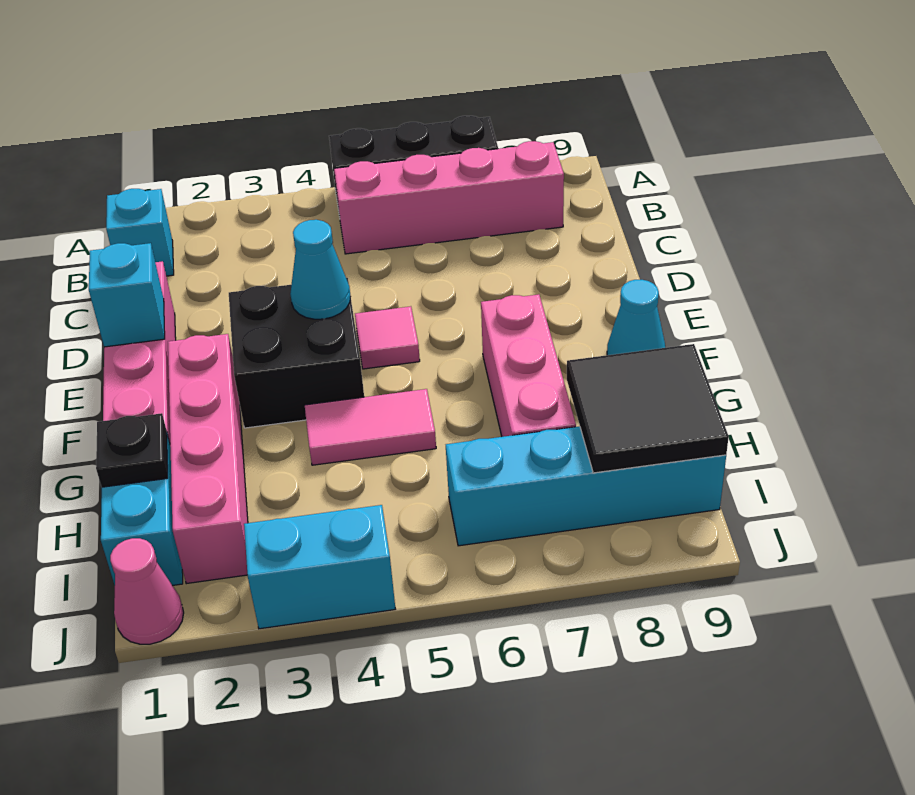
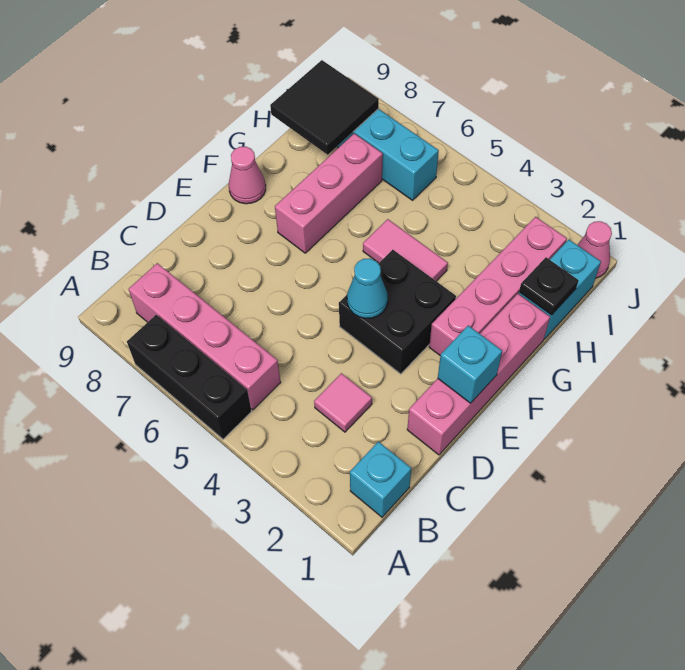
pink tile E5 level 1 -> pink tile C3 level 1
cyan cone F9 level 1 -> pink cone F9 level 1
cyan brick J3:J4 level 1 -> none

